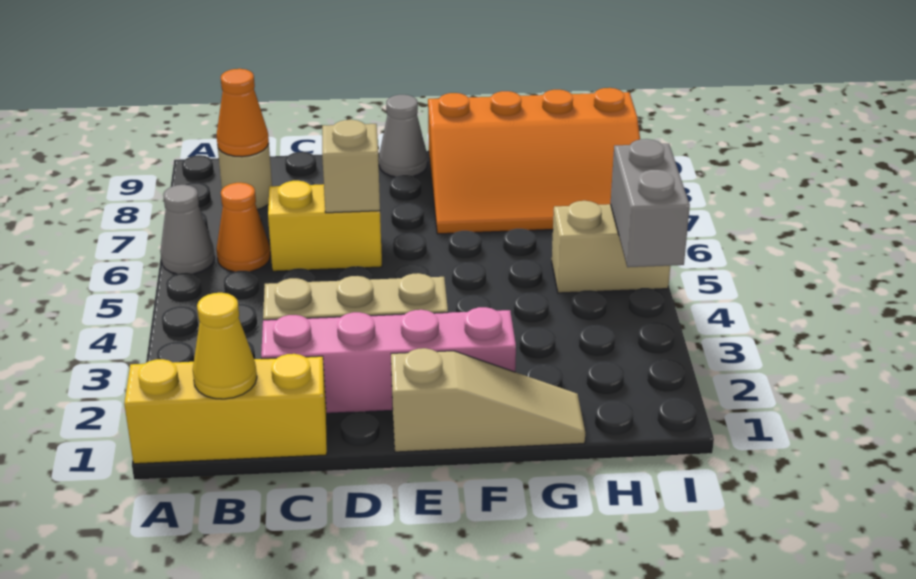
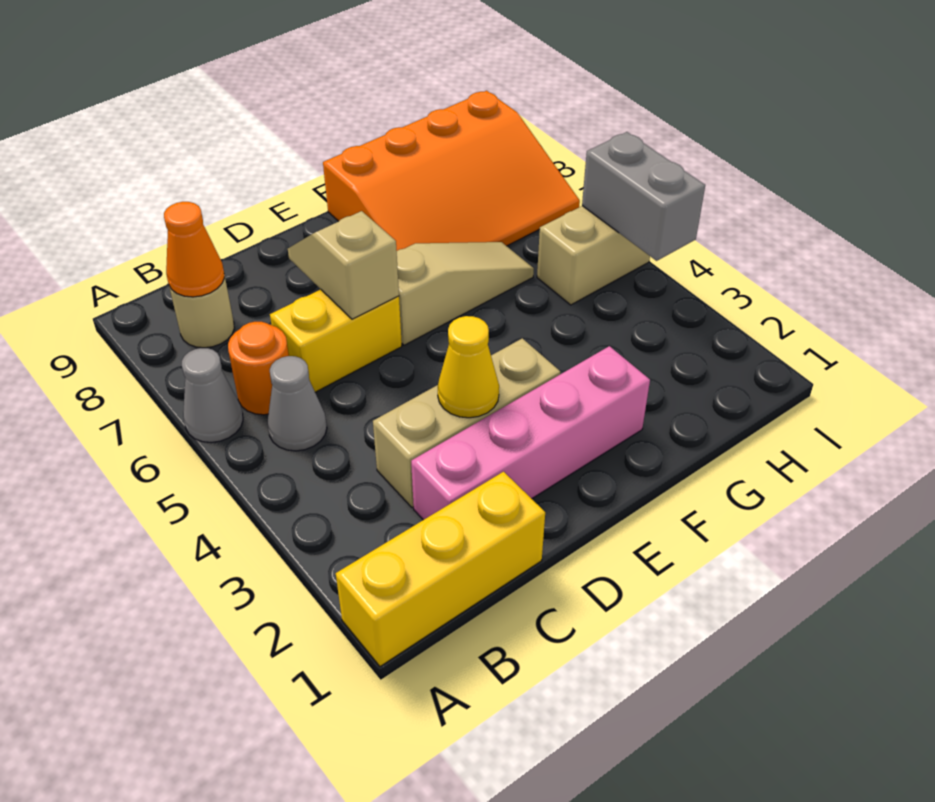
yellow cone B1 level 2 -> yellow cone D3 level 2
orange cone B6 level 1 -> orange round brick B6 level 1
tan slope E1:G1 level 1 top E -> tan slope E6:G6 level 1 top E
grey cone E9 level 1 -> grey cone B5 level 1

